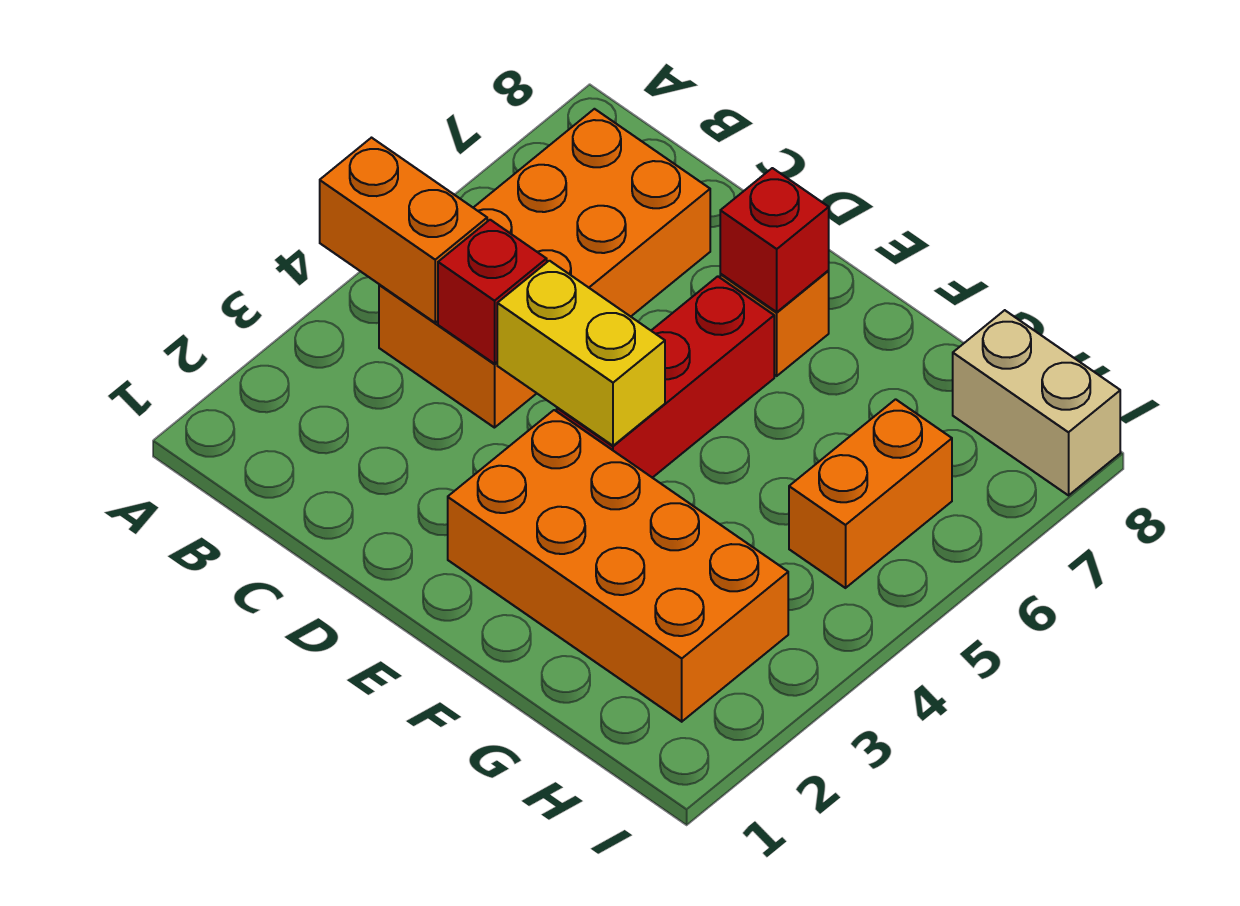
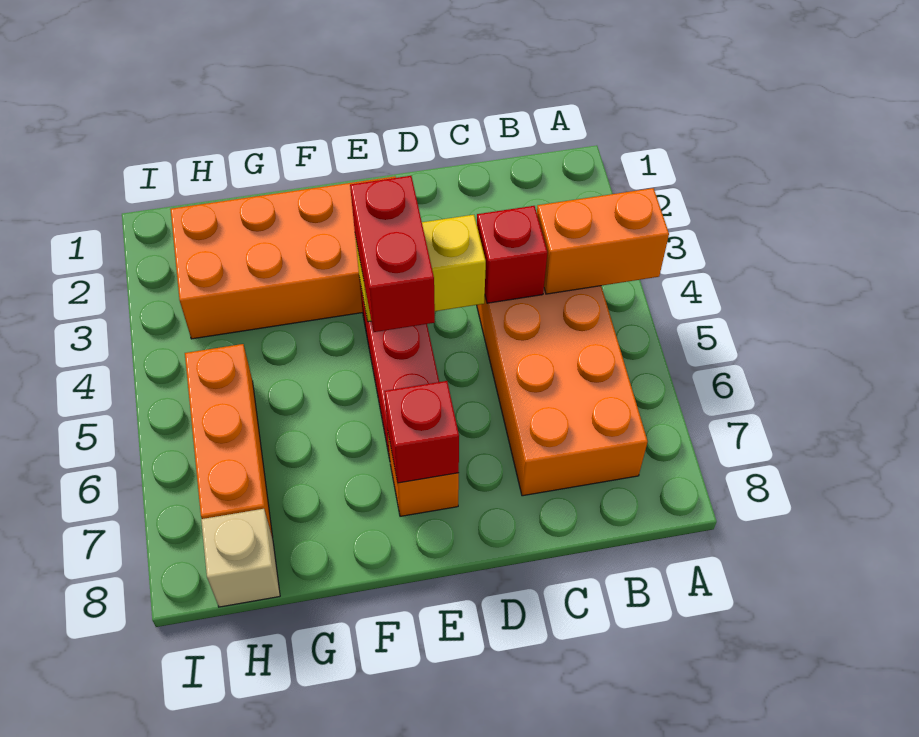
none -> red brick E4:E5 level 3
orange brick H5:H6 level 1 -> orange brick H5:H7 level 1
tan brick H8:I8 level 1 -> tan brick H8 level 1

